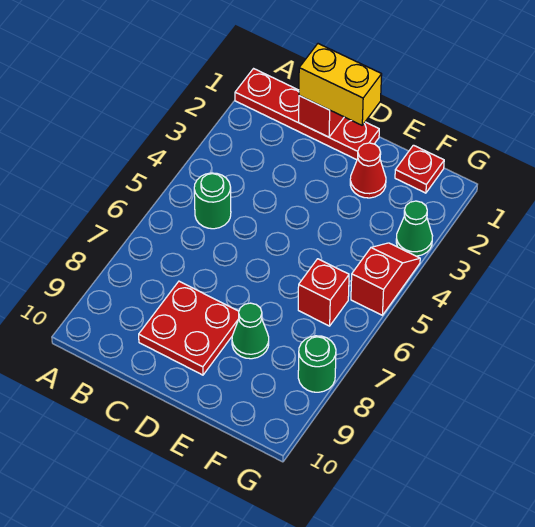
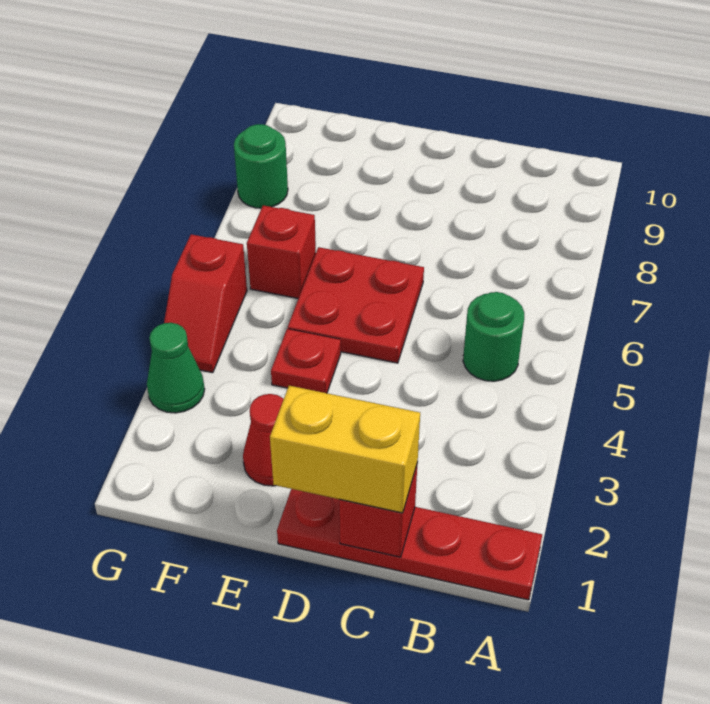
red plate C8:D9 level 1 -> red plate D5:E6 level 1
green cone E8 level 1 -> none
red plate F1 level 1 -> red plate E4 level 1

